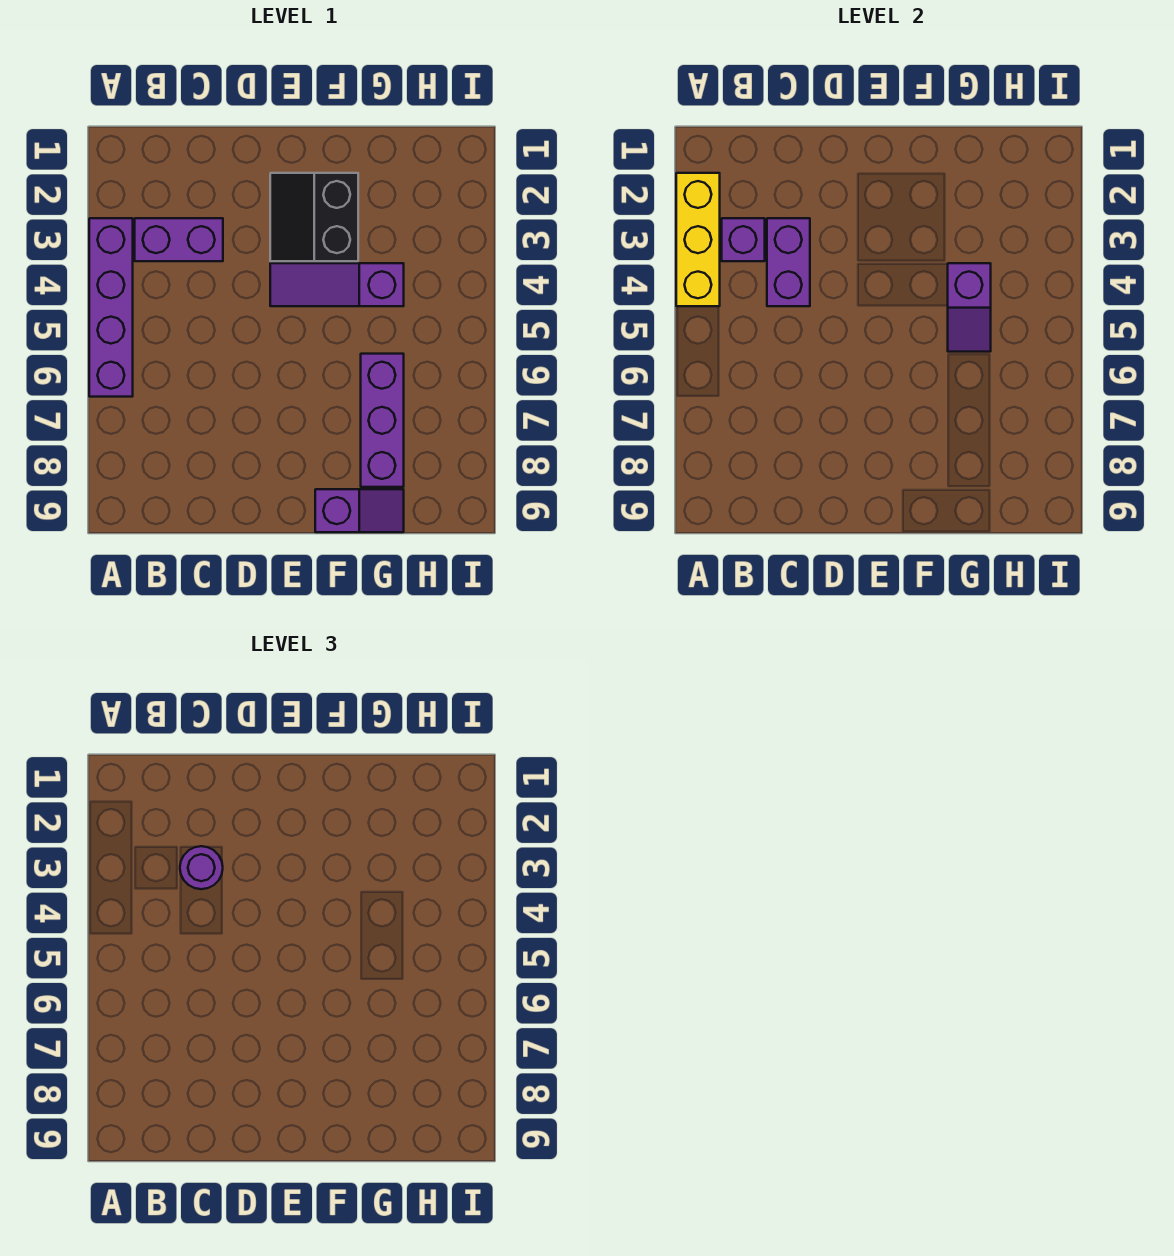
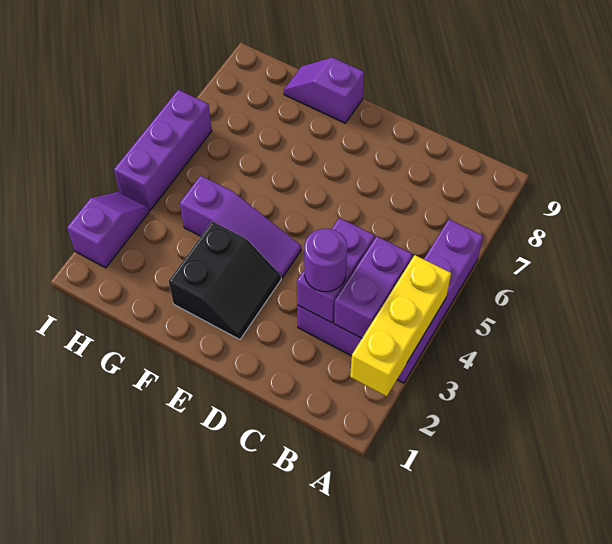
purple brick B3 level 2 -> purple brick B3:B4 level 2
purple slope G4:G5 level 2 top 4 -> purple slope I2:I3 level 1 top 2
purple brick G6:G8 level 1 -> purple brick I4:I6 level 1

